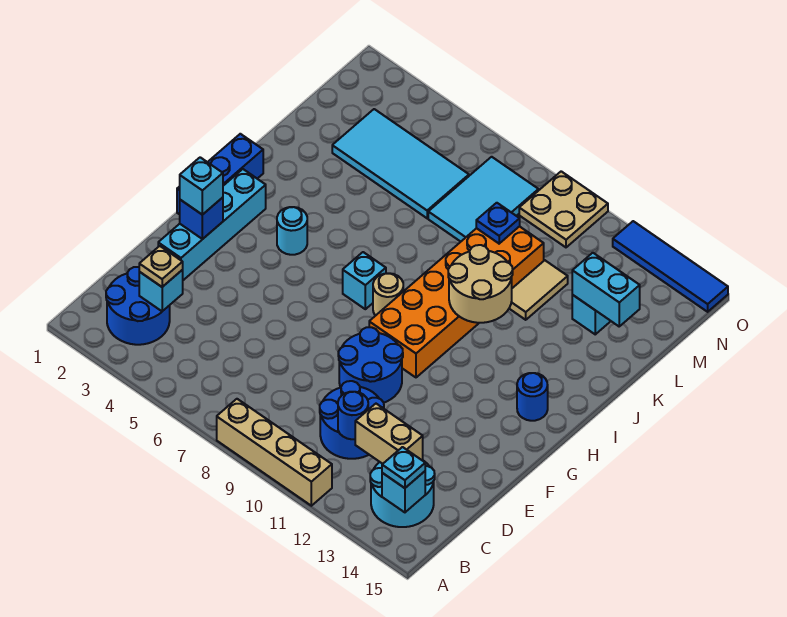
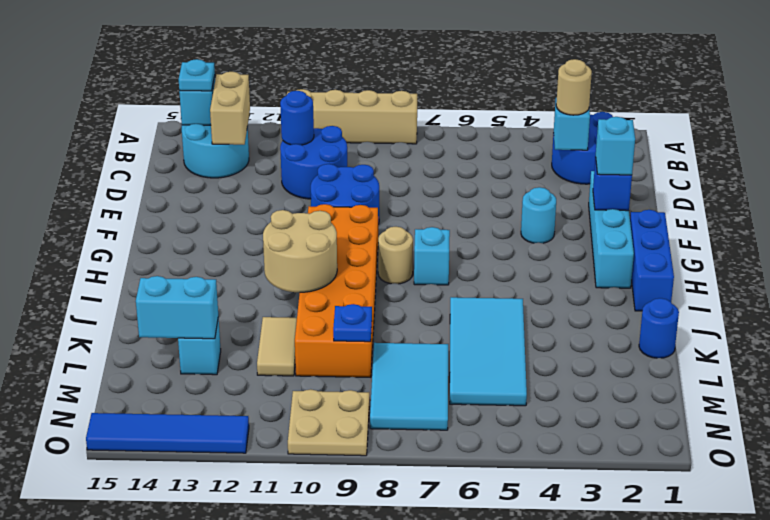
tan plate C3 level 3 -> tan round brick C3 level 3
tan brick C12:C13 level 2 -> tan brick B13:C13 level 2
cyan round brick H4 level 1 -> cyan round brick F4 level 1
blue round brick H14 level 1 -> blue round brick K1 level 1
cyan tile L3:M6 level 1 -> cyan tile J5:M6 level 1

